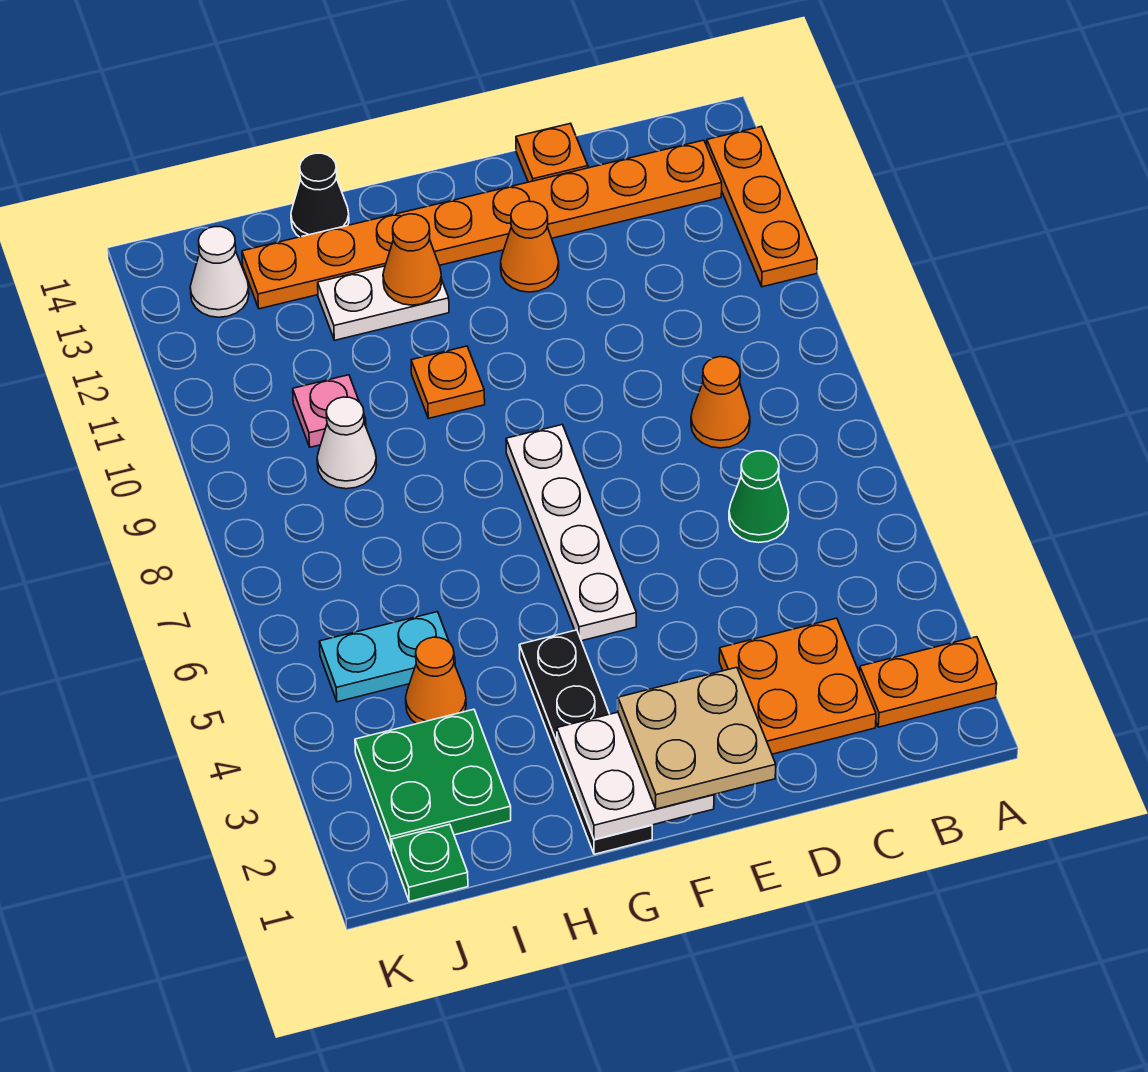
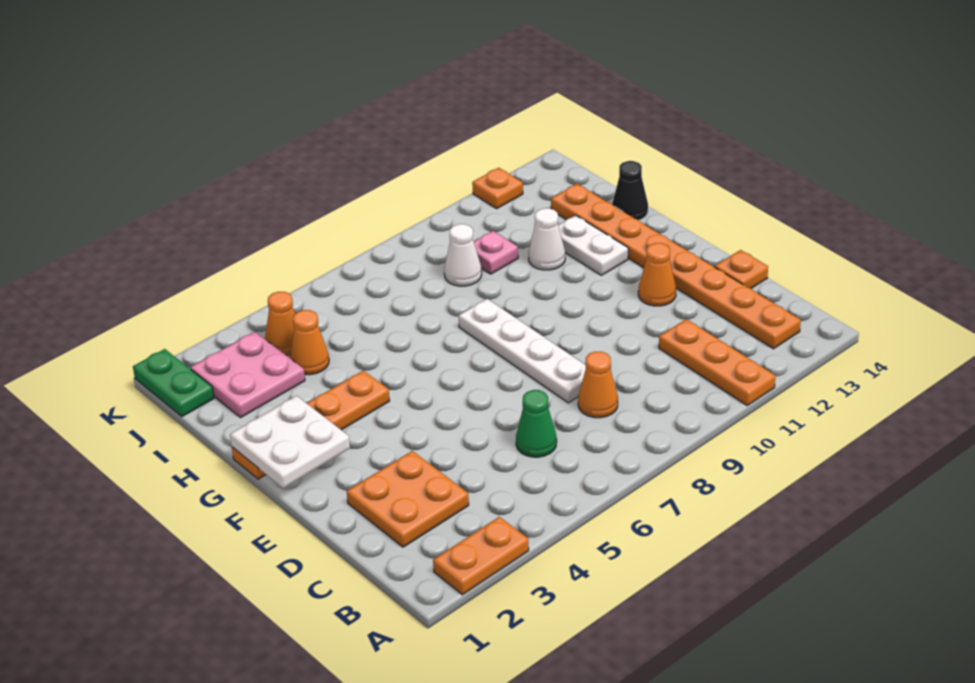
orange plate A2:B2 level 1 -> orange plate A2:A3 level 1
orange plate A11:A13 level 1 -> orange plate A11:C11 level 1
tan plate E1:F2 level 3 -> none
white plate F5:F8 level 1 -> white plate D8:G8 level 1
black plate G1:G4 level 1 -> orange plate G1:G4 level 1
orange plate G10 level 1 -> orange plate K12 level 1
orange cone G12 level 2 -> orange cone J4 level 1
green plate I2:J3 level 1 -> pink plate I2:J3 level 1
cyan plate I5:J5 level 1 -> none
green plate J1 level 1 -> green plate J1:K1 level 1
white cone J13 level 1 -> white cone H11 level 1

